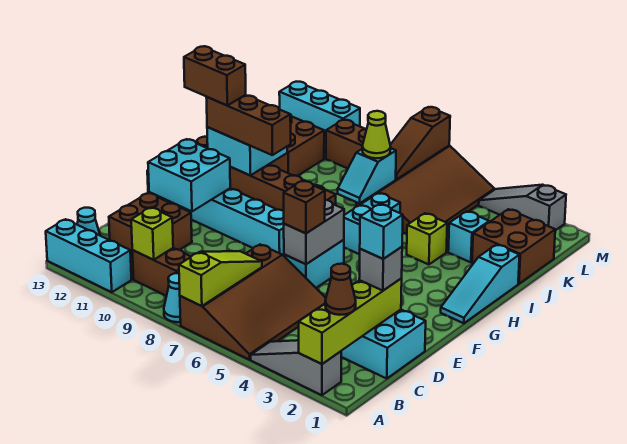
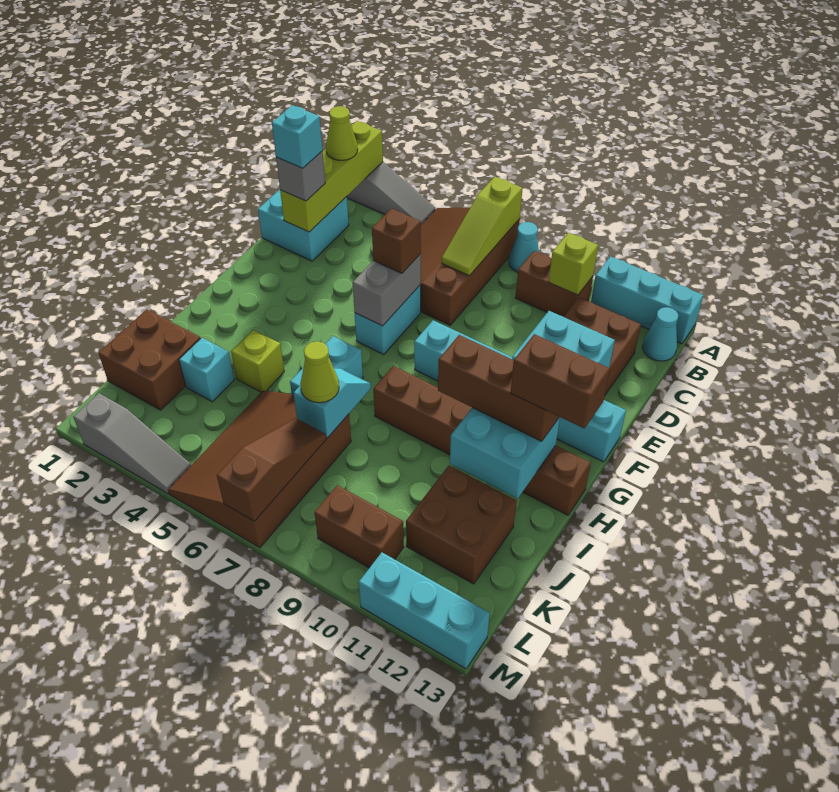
brown cone B2 level 3 -> lime cone B2 level 3
cyan slope G1:I1 level 1 top I -> none

